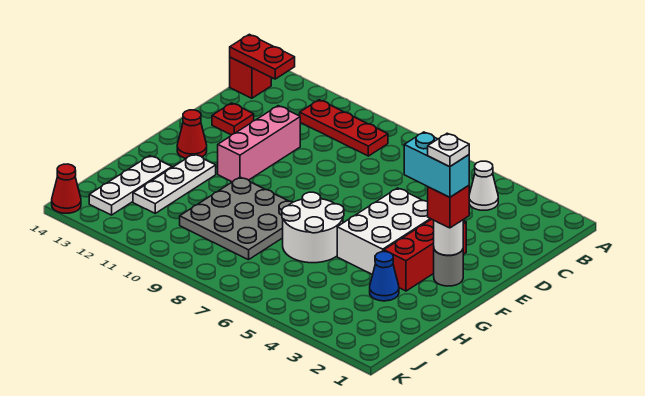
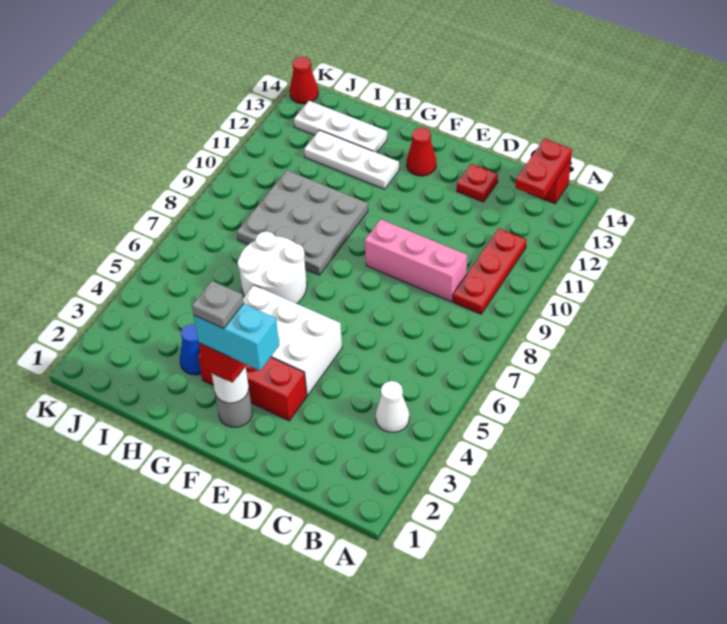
pink brick D11:F11 level 1 -> pink brick C9:E9 level 1
cyan brick F2:F3 level 4 -> cyan brick E2:F2 level 4
white plate F2 level 5 -> grey plate F2 level 5

